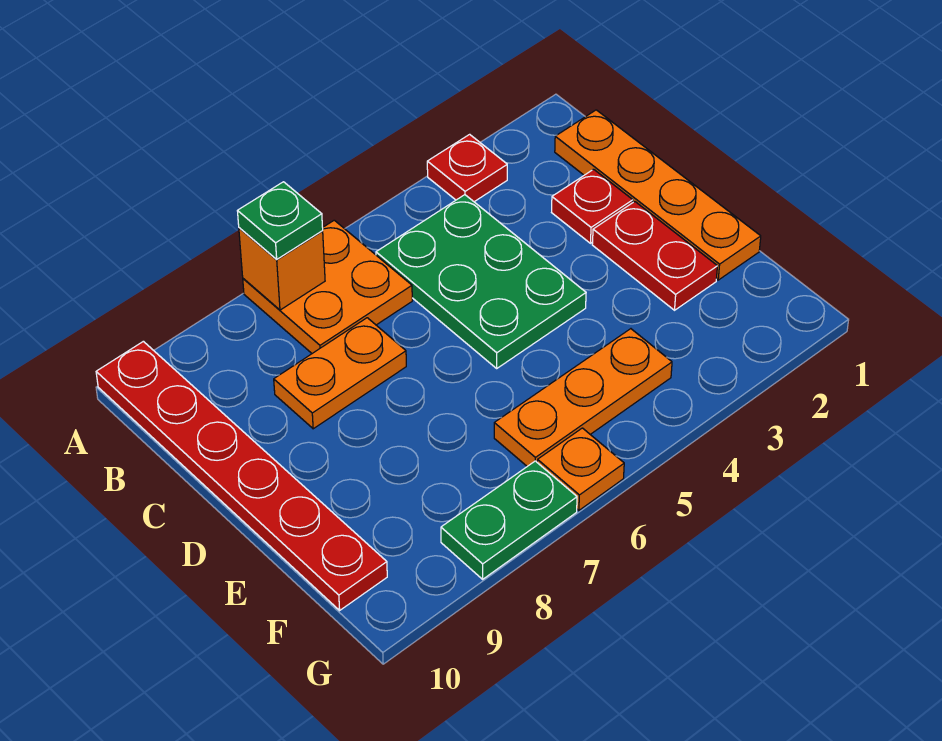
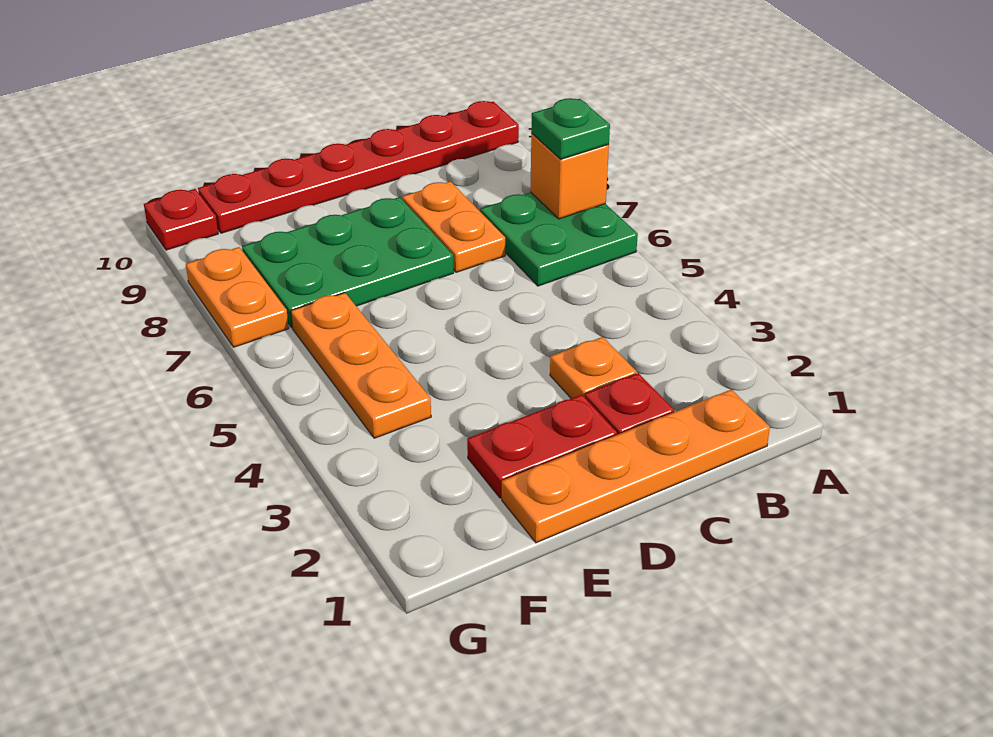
red plate A3 level 1 -> red plate G10 level 1
orange plate A6:B7 level 1 -> green plate A6:B7 level 1
green plate B4:D5 level 1 -> green plate D7:F8 level 1
orange plate G6 level 1 -> orange plate C3 level 1
green plate G7:G8 level 1 -> orange plate G7:G8 level 1

